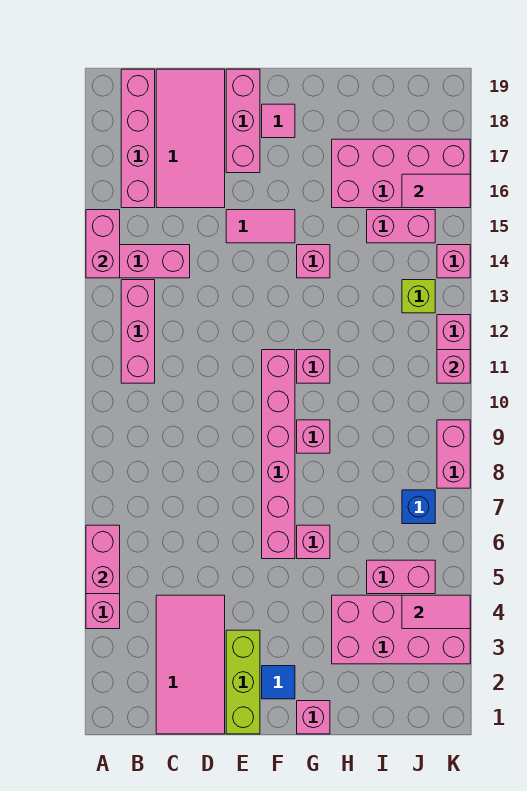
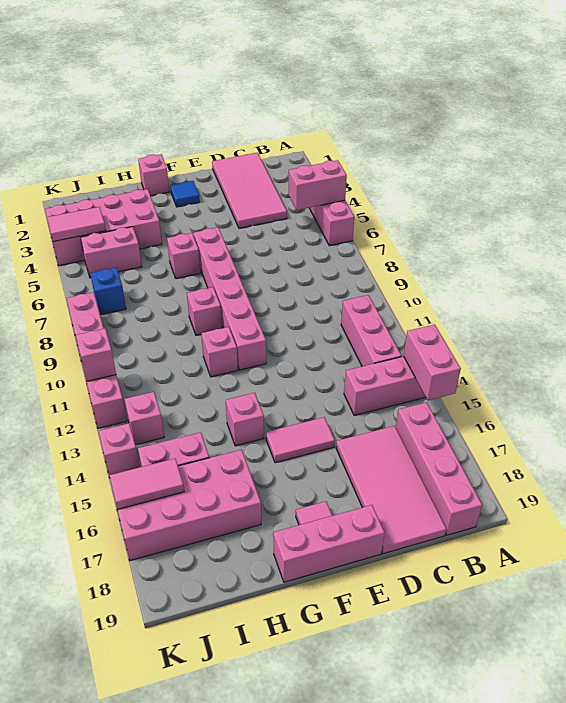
pink brick A5:A6 level 2 -> pink brick A5:B5 level 2
lime brick E1:E3 level 1 -> none
pink brick E17:E19 level 1 -> pink brick E19:G19 level 1
lime brick J13 level 1 -> pink brick J13 level 1

